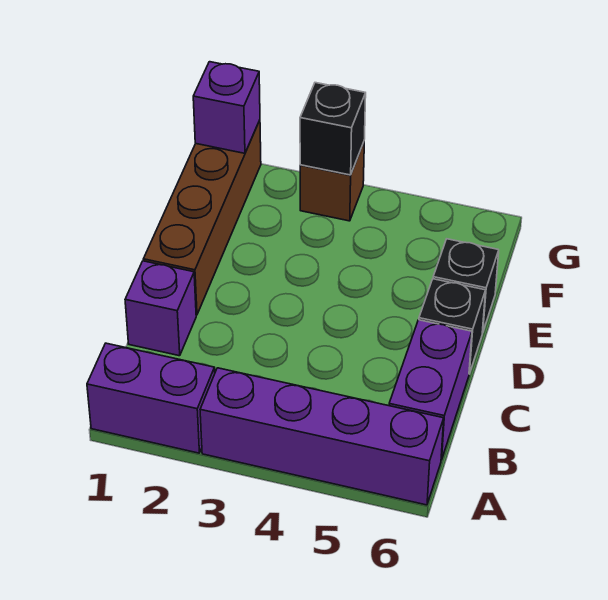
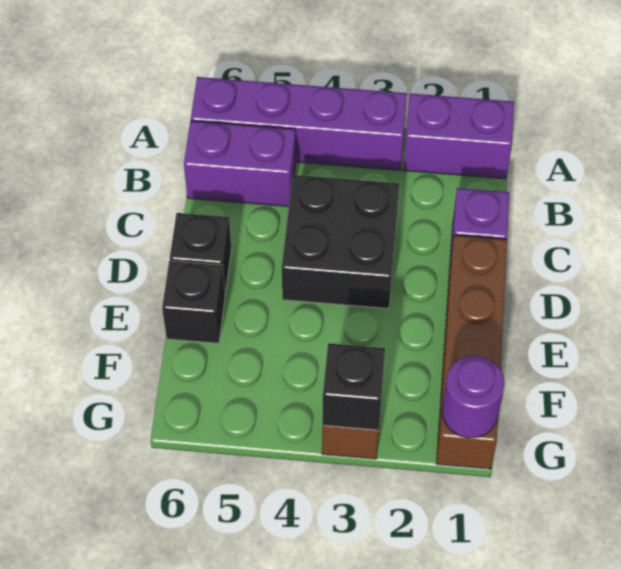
purple brick B6:C6 level 1 -> purple brick B5:B6 level 1
none -> black brick C3:D4 level 1
purple brick G1 level 2 -> purple round brick G1 level 2

